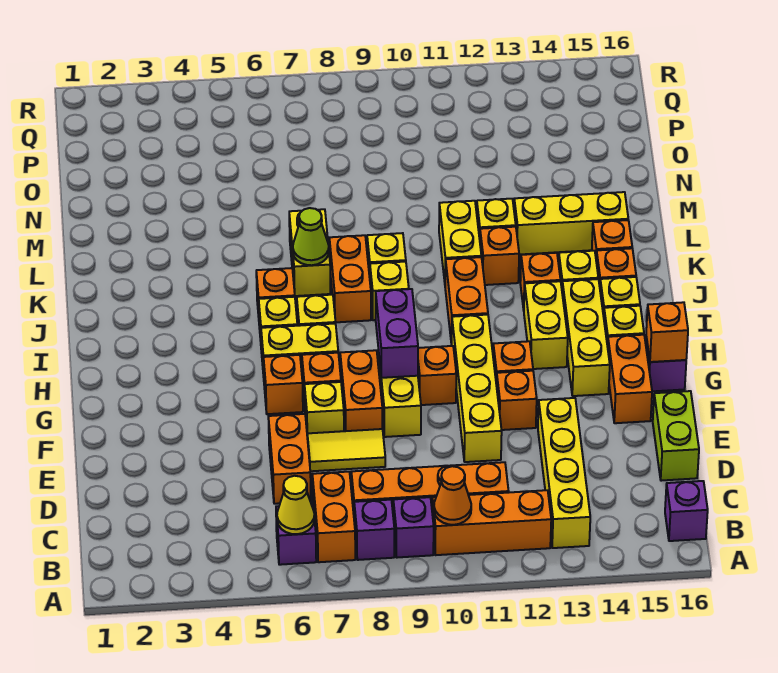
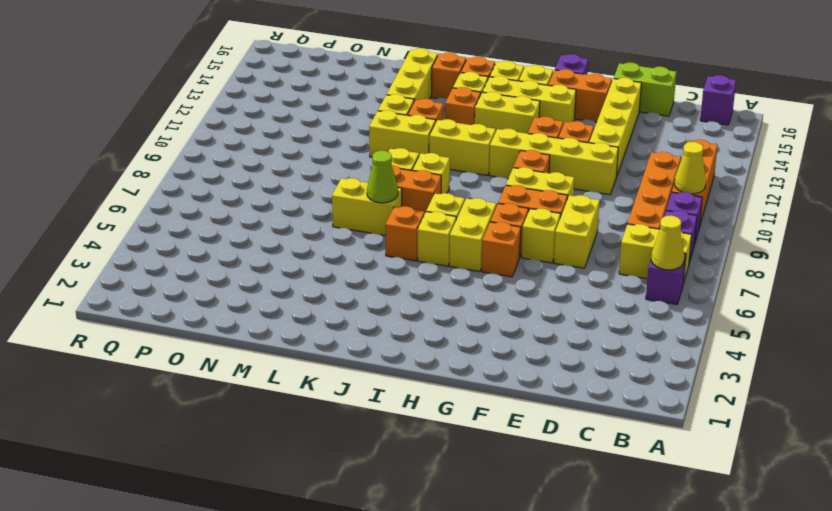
orange brick B7:C7 level 1 -> yellow brick B7:C7 level 1
orange cone B10 level 2 -> yellow cone B10 level 2
yellow brick B13:E13 level 1 -> yellow brick E12:E15 level 1
orange brick D6:E6 level 1 -> none
yellow tile E7:E8 level 1 -> yellow brick E7:E8 level 1
purple brick G9:H9 level 2 -> none
orange brick G16 level 2 -> none
orange brick I11:J11 level 1 -> yellow brick I11:J11 level 1

